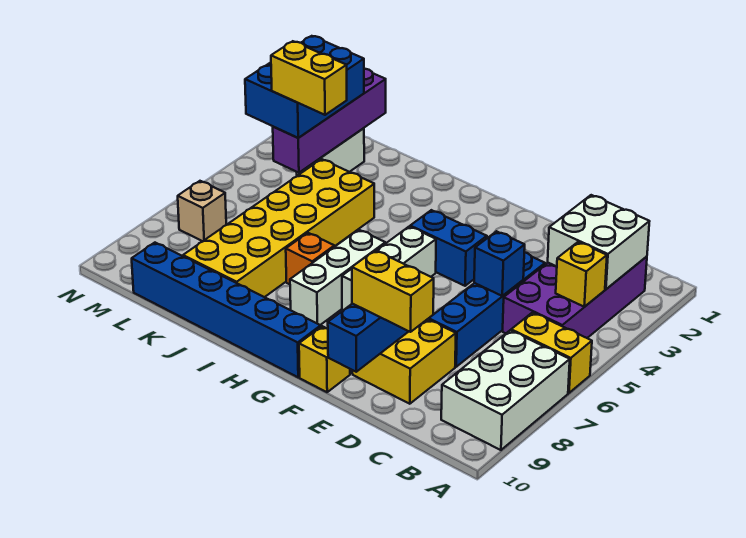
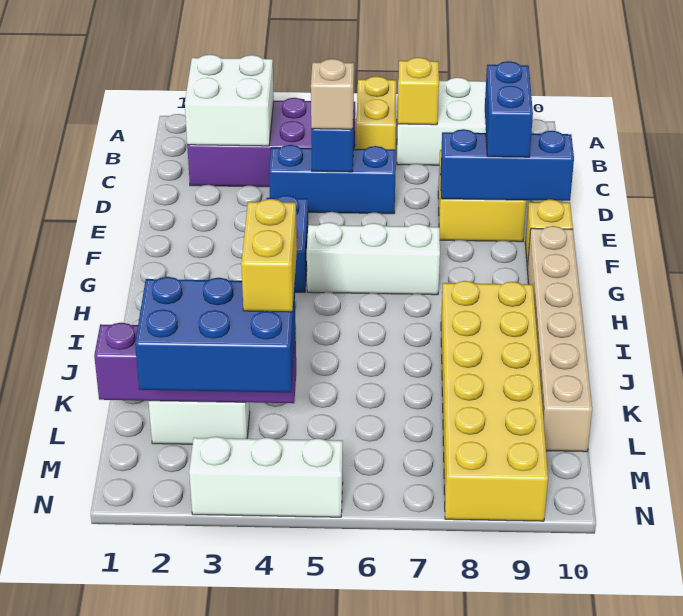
yellow brick B4 level 2 -> yellow brick B7 level 2
blue brick D4:D7 level 1 -> blue brick D4:D6 level 1
yellow brick D9:E9 level 3 -> blue brick D9:E9 level 3
blue brick G10:L10 level 1 -> tan brick G10:L10 level 1
white brick H6:H8 level 1 -> white brick N3:N5 level 1
orange brick I7 level 1 -> none
yellow brick J4:K9 level 1 -> yellow brick I8:N9 level 1
tan brick M7 level 1 -> tan brick D5 level 3

